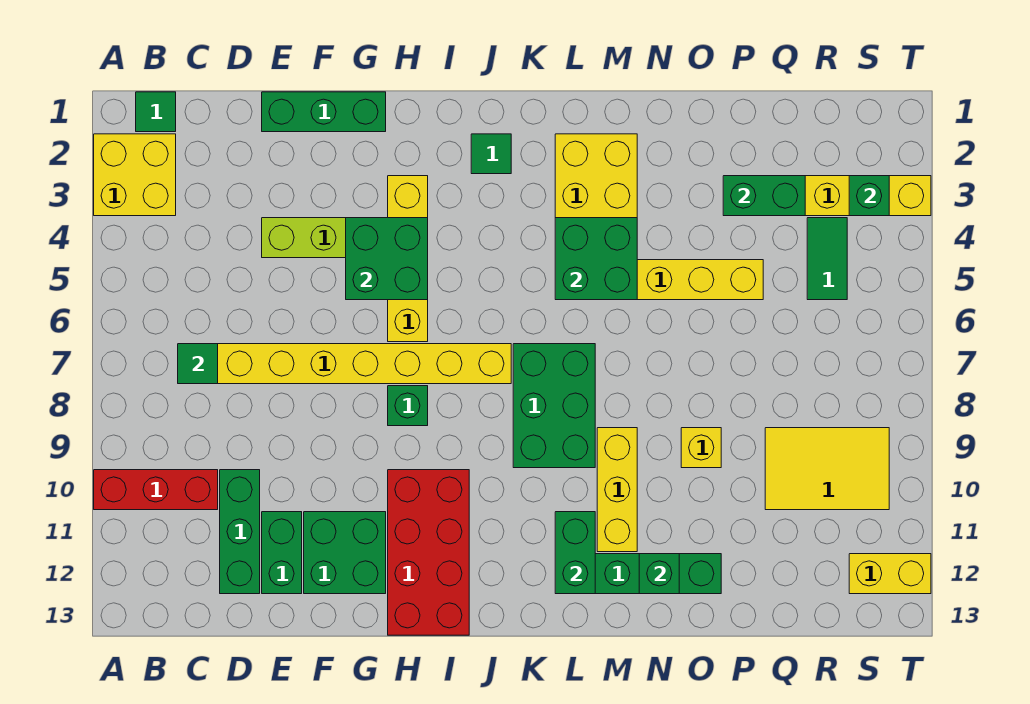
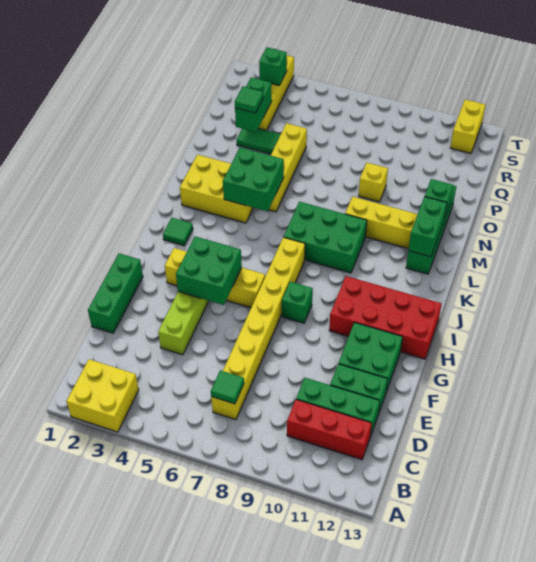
red brick A10:C10 level 1 -> red brick C10:C12 level 1
green tile B1 level 1 -> green tile P3 level 3
green brick L11:L12 level 2 -> green brick L12:M12 level 2
yellow tile Q9:S10 level 1 -> none
green tile R4:R5 level 1 -> green tile P3:P4 level 1

